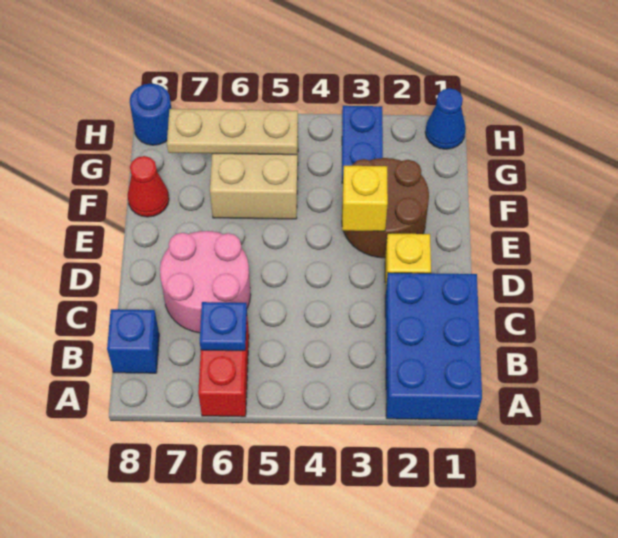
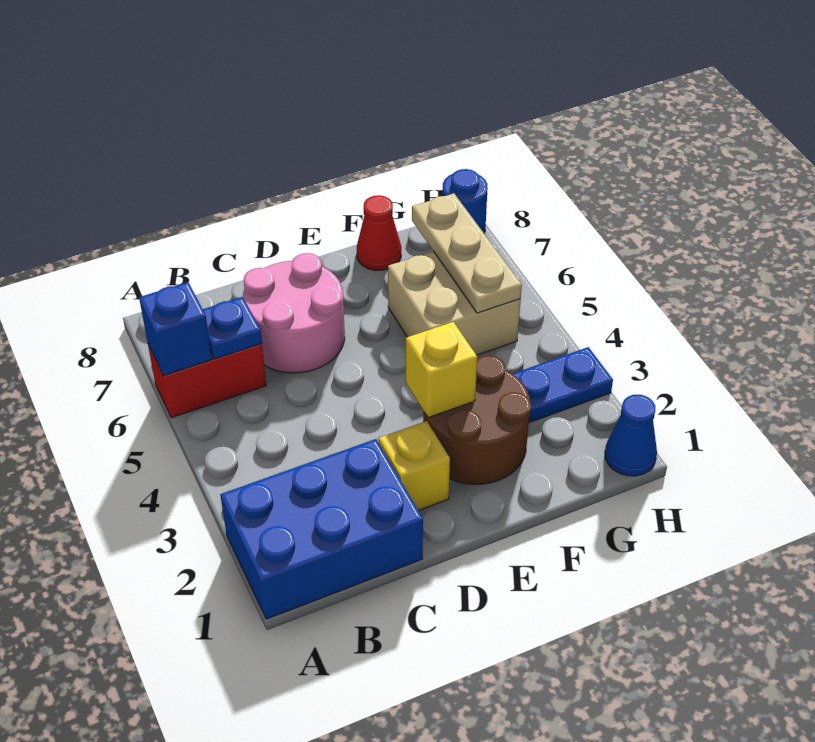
blue brick B8 level 1 -> blue brick A6 level 2

